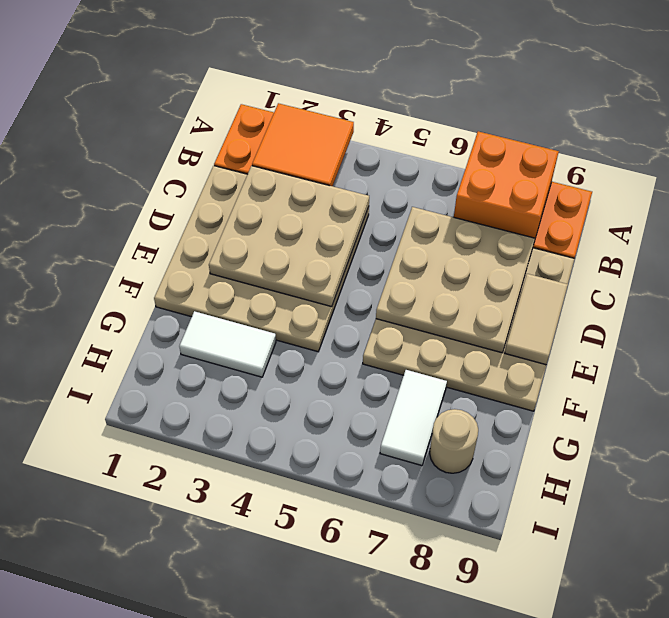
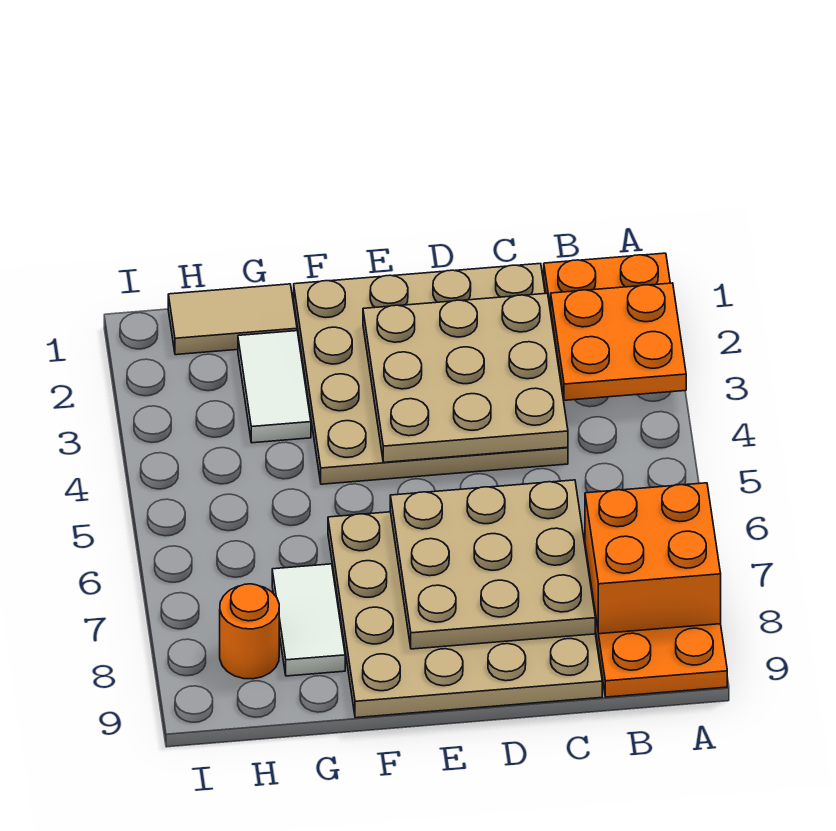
orange tile A2:B3 level 2 -> orange plate A2:B3 level 2
tan tile D9:E9 level 2 -> tan tile G1:H1 level 1
white tile G7:H7 level 1 -> white tile G7:G8 level 1
tan round brick H8 level 1 -> orange round brick H8 level 1

